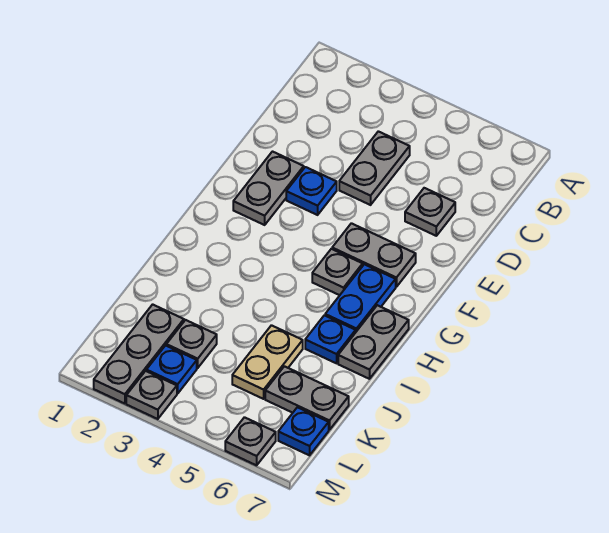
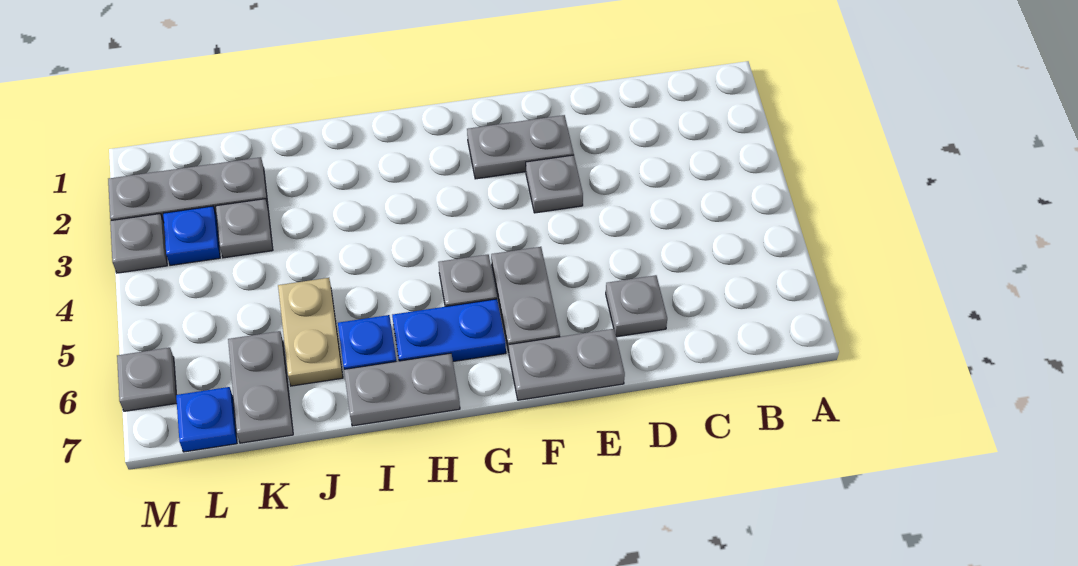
grey plate C4:D4 level 1 -> grey plate E7:F7 level 1
blue plate E3 level 1 -> grey plate E3 level 1
tan plate J5:K5 level 1 -> tan plate J5:J6 level 1

